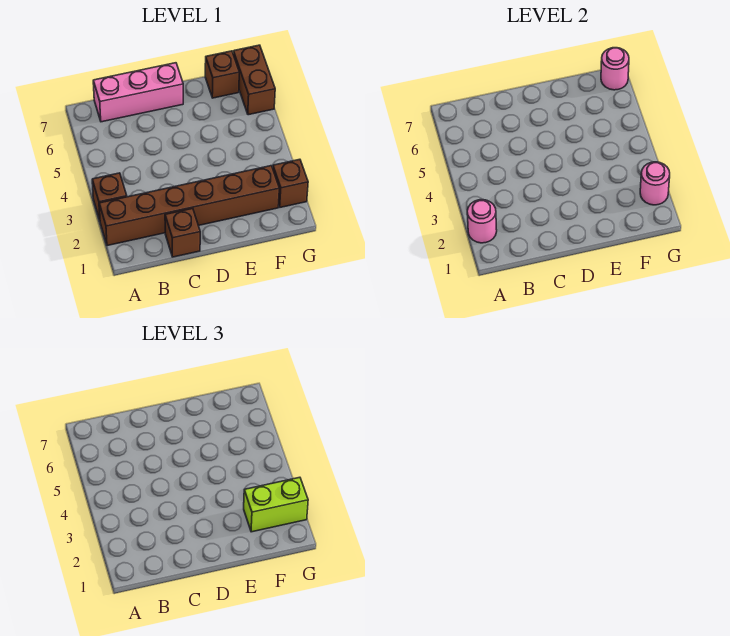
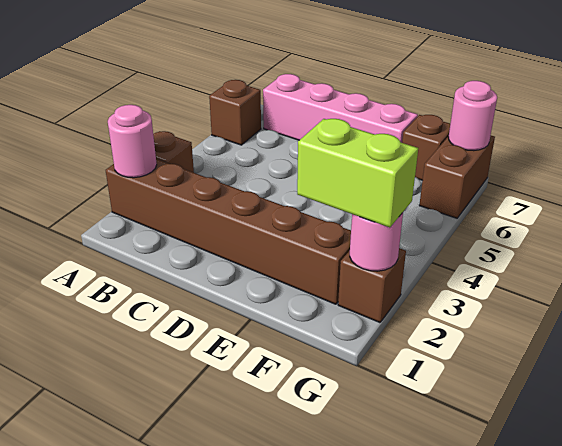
pink brick B7:D7 level 1 -> pink brick B7:E7 level 1
brown brick C1 level 1 -> brown brick A6 level 1

